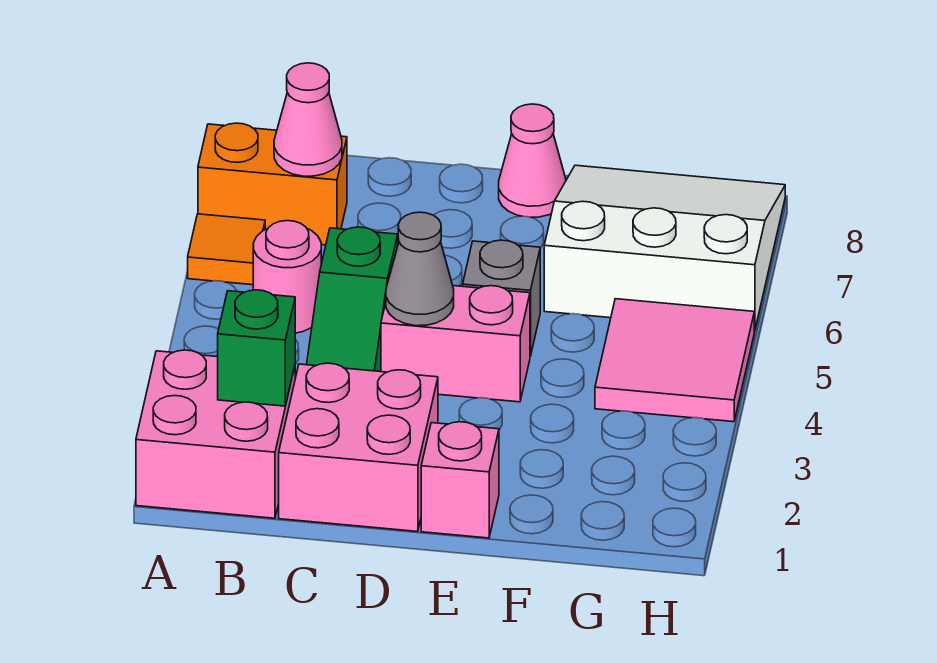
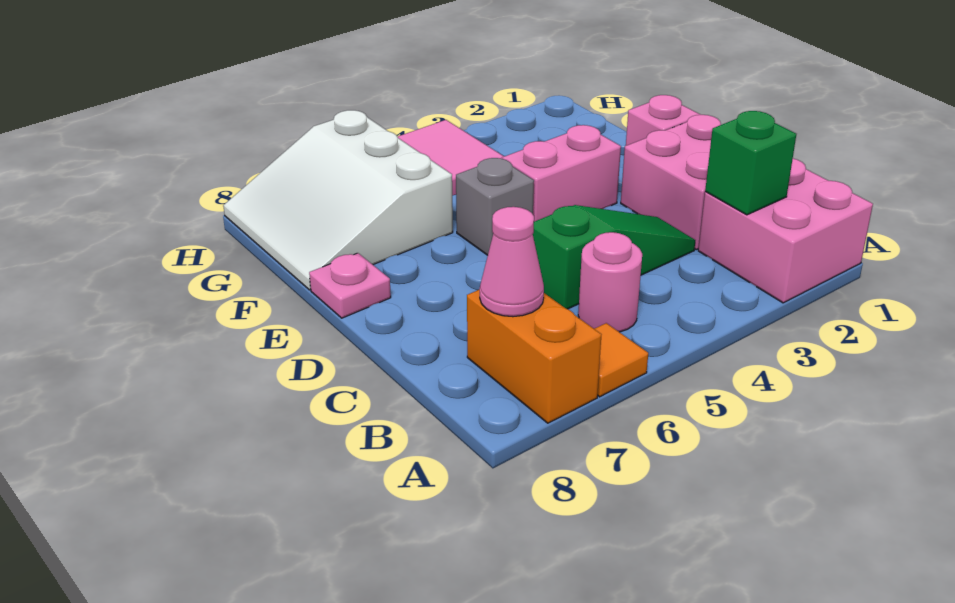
pink brick D4:E4 level 1 -> pink brick E3:E4 level 1
grey cone D4 level 2 -> none
pink cone E8 level 1 -> pink plate E8 level 1

